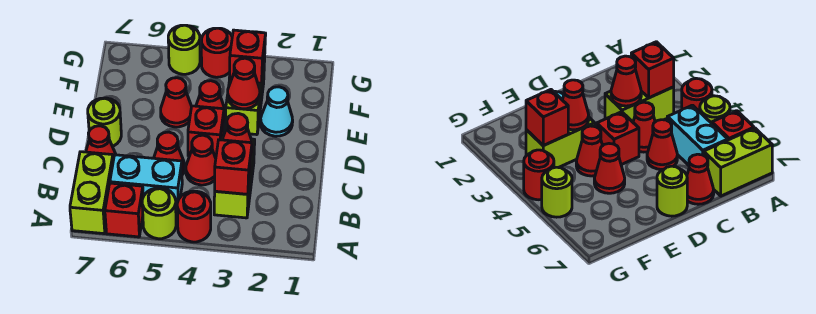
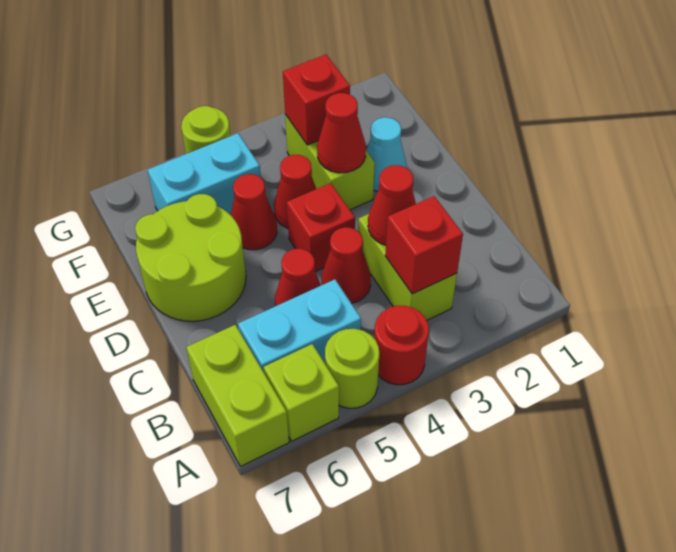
red brick A6 level 1 -> lime brick A6 level 1
red cone C7 level 1 -> none
lime round brick D7 level 1 -> lime round brick D6:E7 level 1
none -> cyan brick F5:F6 level 1
red round brick G4 level 1 -> none

